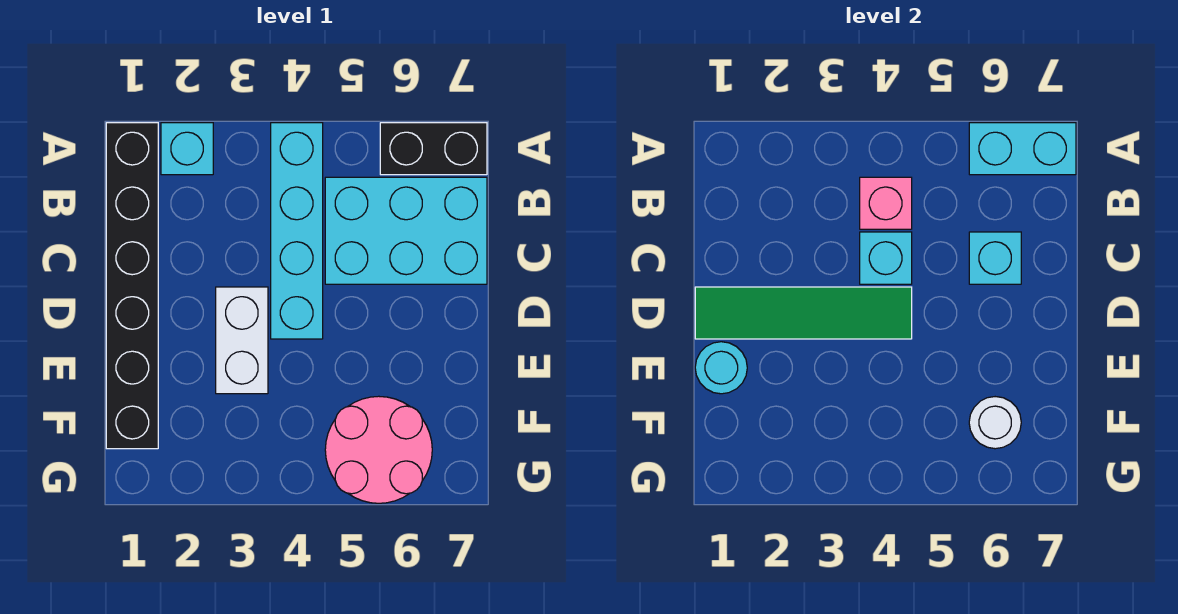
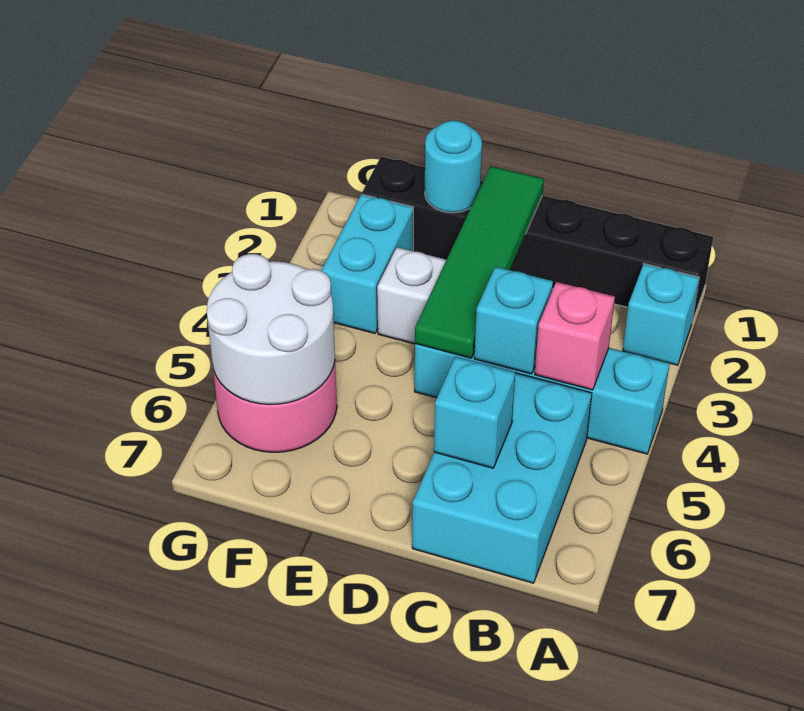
black brick A6:A7 level 1 -> none
cyan brick A6:A7 level 2 -> cyan brick F2:F3 level 1
white round brick F6 level 2 -> white round brick F5:G6 level 2

